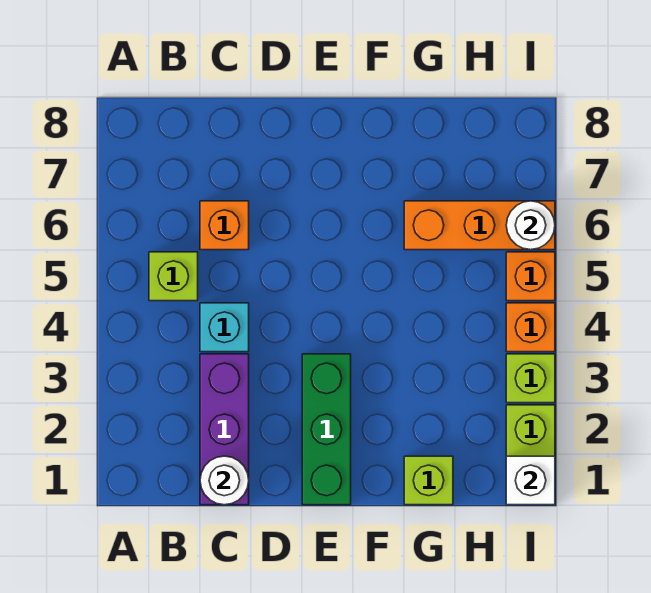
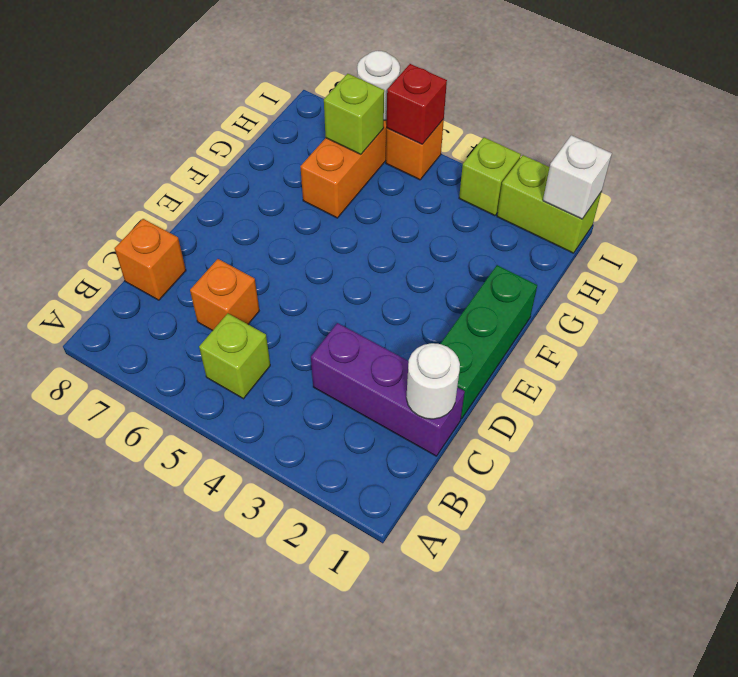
cyan brick C4 level 1 -> none
green brick E1:E3 level 1 -> green brick D1:F1 level 1
lime brick G1 level 1 -> lime brick H6 level 2
orange brick I4 level 1 -> orange brick C8 level 1
none -> red brick I5 level 2

